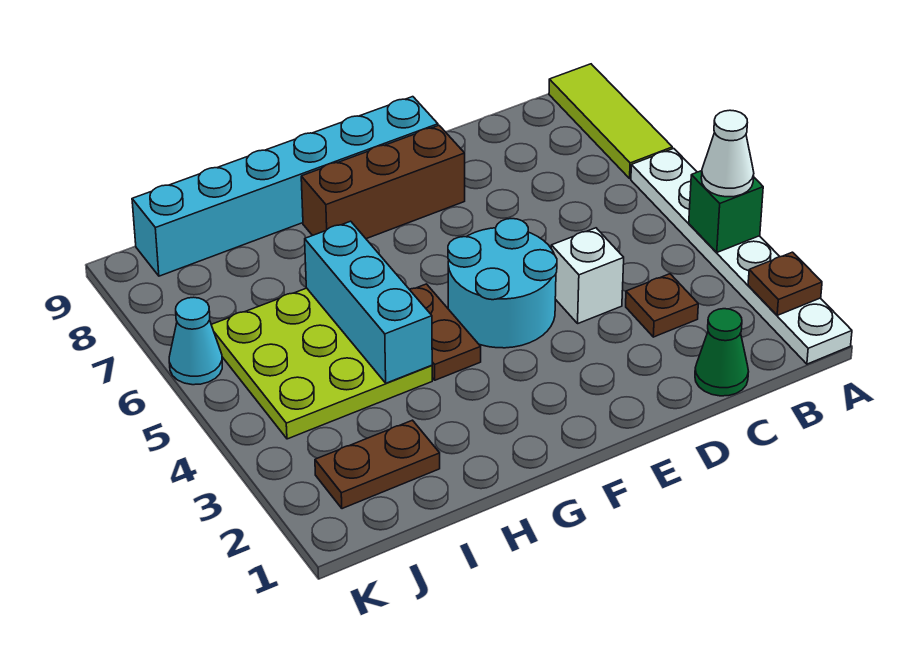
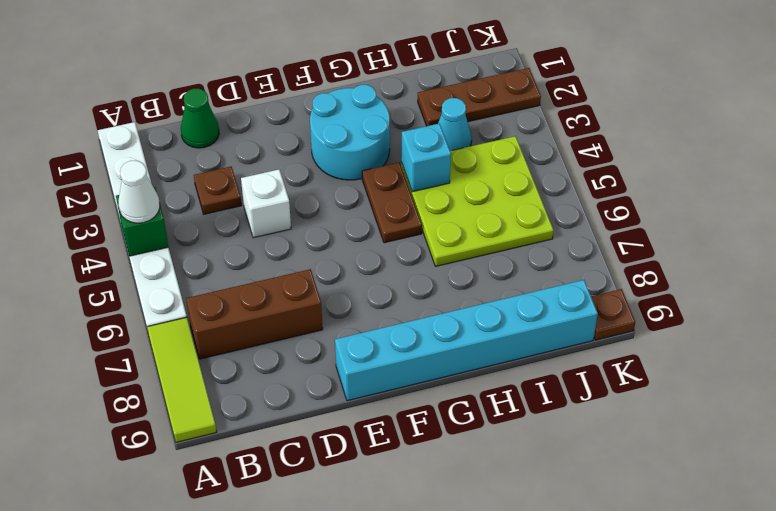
brown plate A2 level 2 -> brown plate K9 level 1
cyan round brick E4:F5 level 1 -> cyan round brick F2:G3 level 1
brown brick E8:G8 level 1 -> brown brick B7:D7 level 1
cyan brick H4:H6 level 2 -> cyan brick H4 level 2
brown plate I2:J2 level 1 -> brown plate I2:K2 level 1
cyan cone K6 level 1 -> cyan cone I3 level 1

